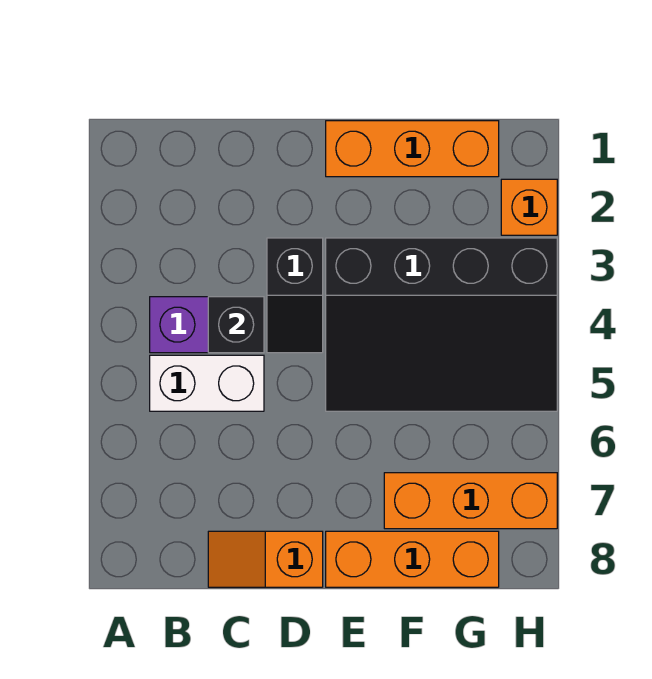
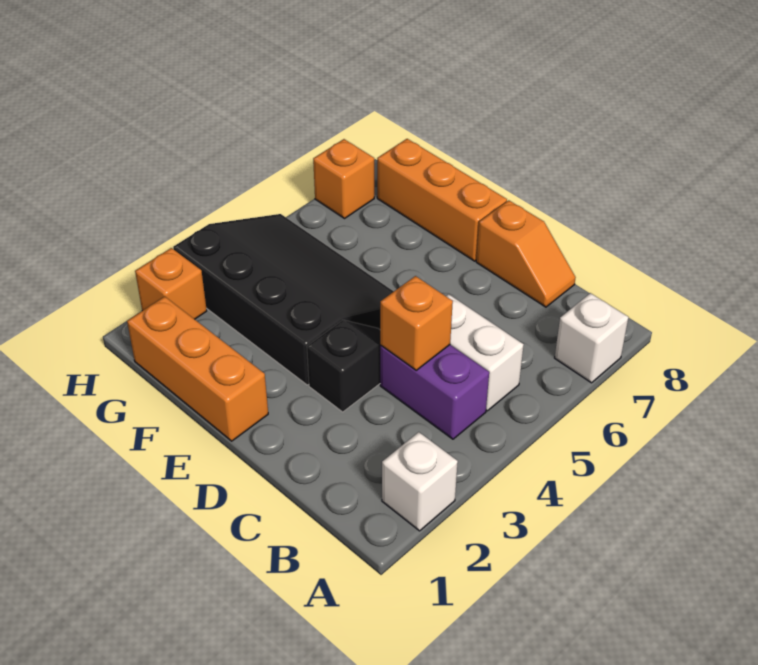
none -> white brick A2 level 1
none -> white brick A7 level 1
black brick C4 level 2 -> orange brick C4 level 2
orange brick F7:H7 level 1 -> orange brick H7 level 1

